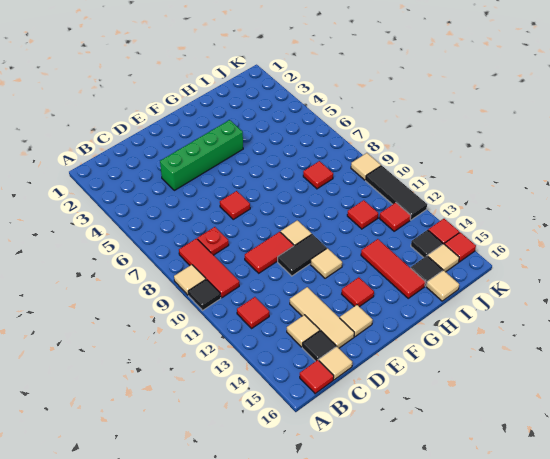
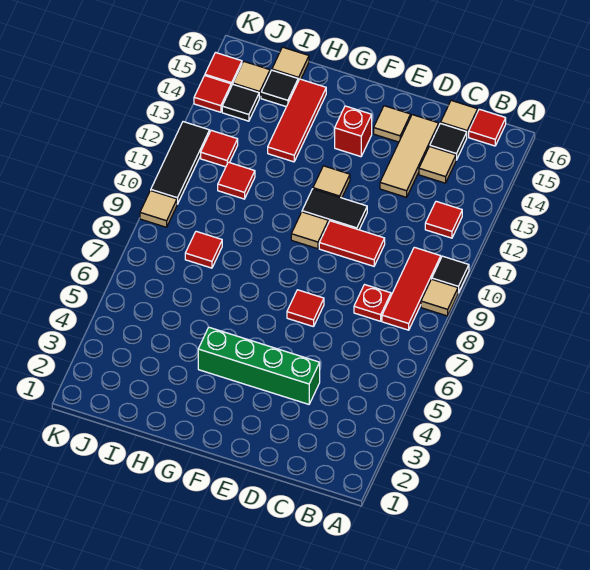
red tile F14 level 1 -> red brick F14 level 1

